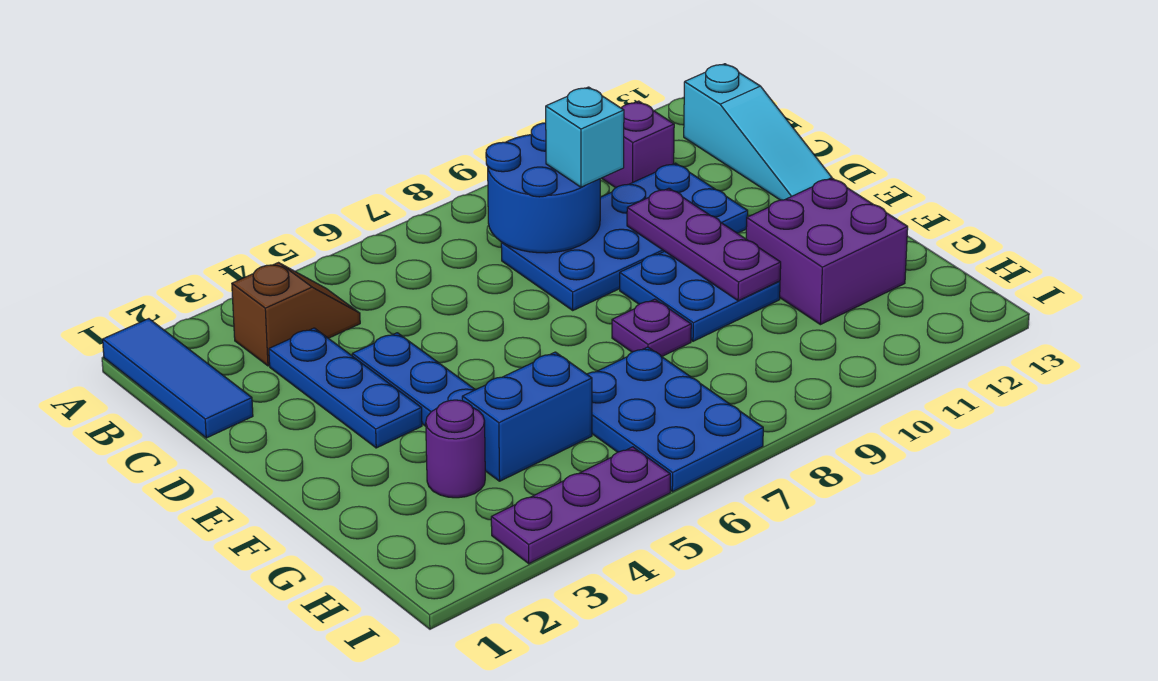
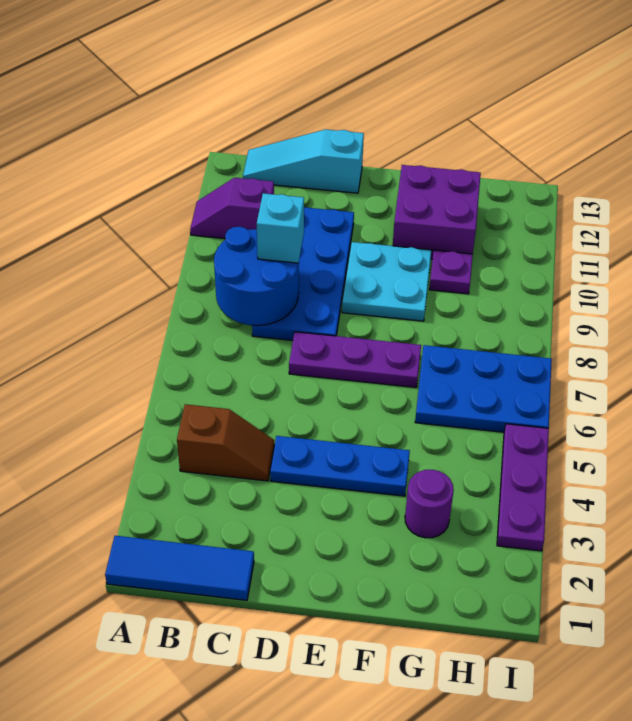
brown slope B3:B4 level 1 top 3 -> brown slope B4:C4 level 1 top B
cyan slope B13:D13 level 1 top B -> cyan slope B13:D13 level 1 top D
blue plate C3:E3 level 1 -> none
purple plate D10:F10 level 2 -> purple plate D7:F7 level 1
blue plate E9:F10 level 1 -> cyan plate E9:F10 level 1
purple plate F8 level 1 -> purple plate G10 level 1
blue brick G4:G5 level 1 -> none

